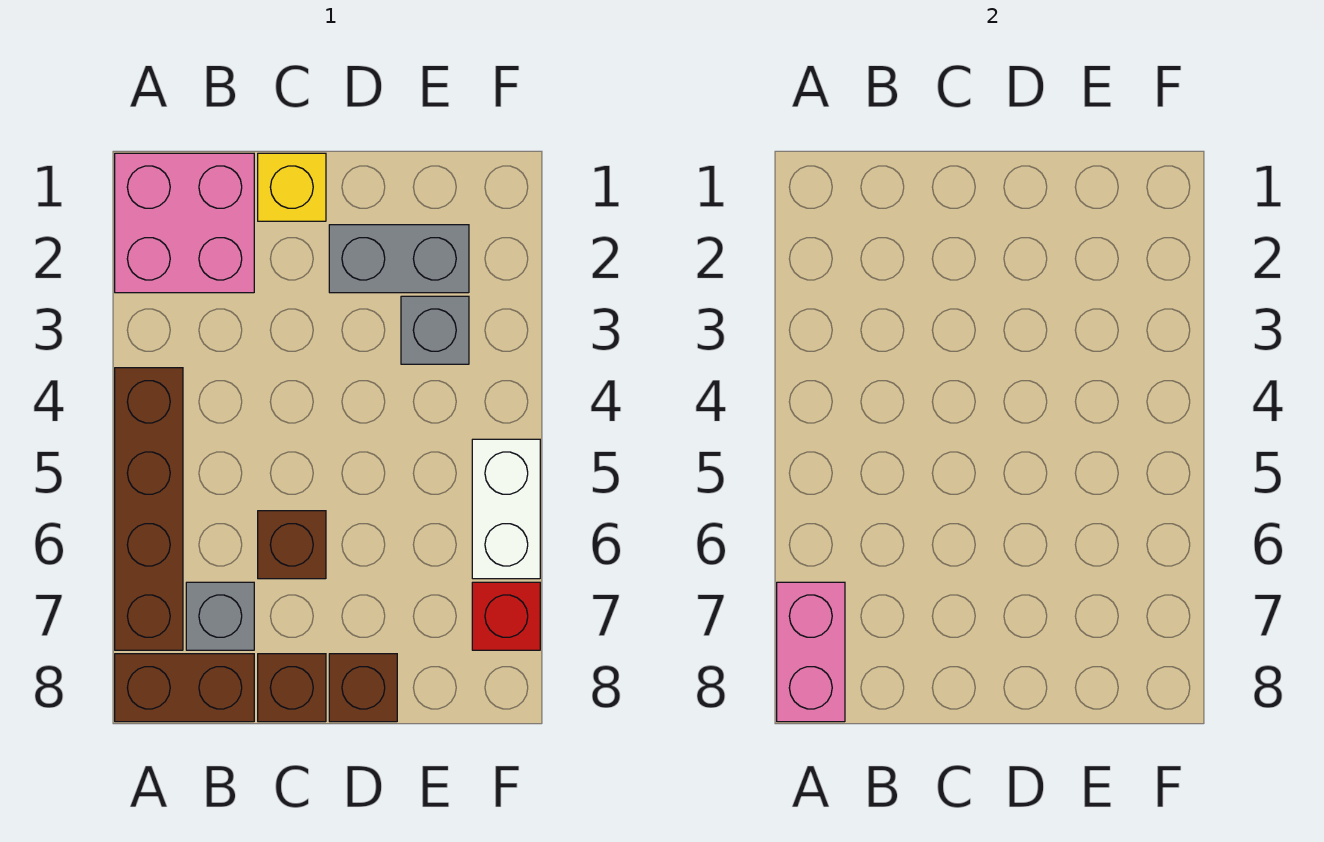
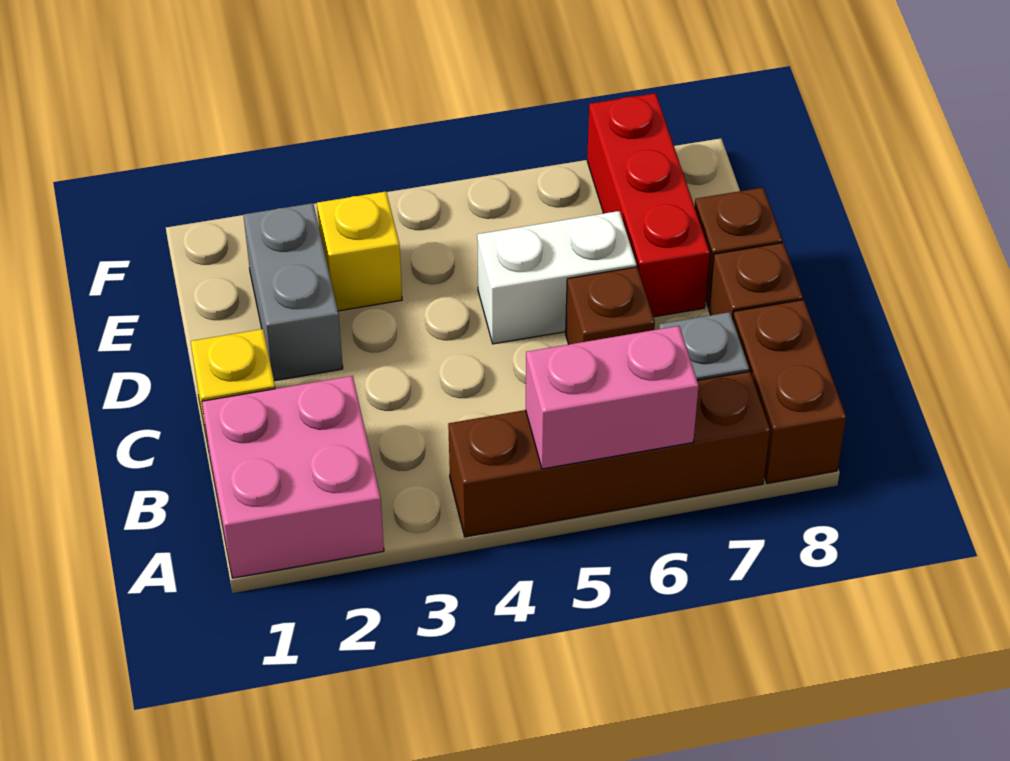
pink brick A7:A8 level 2 -> pink brick A5:A6 level 2
grey brick E3 level 1 -> yellow brick E3 level 1
white brick F5:F6 level 1 -> white brick D5:D6 level 1
red brick F7 level 1 -> red brick D7:F7 level 1

